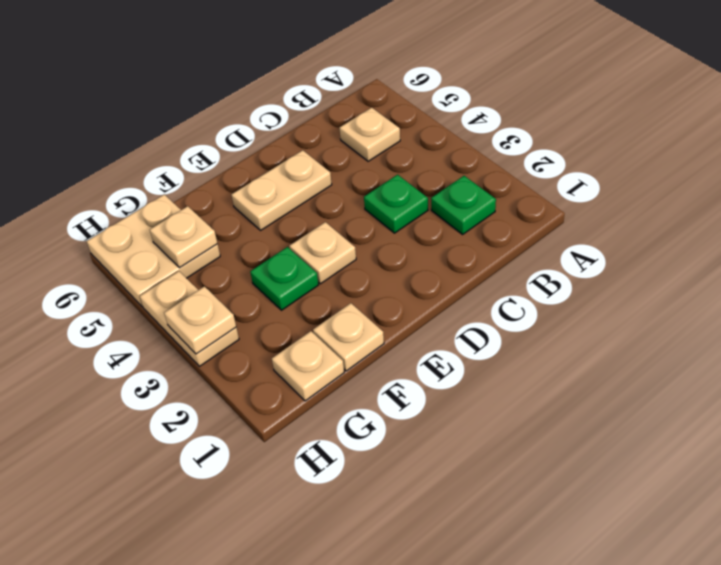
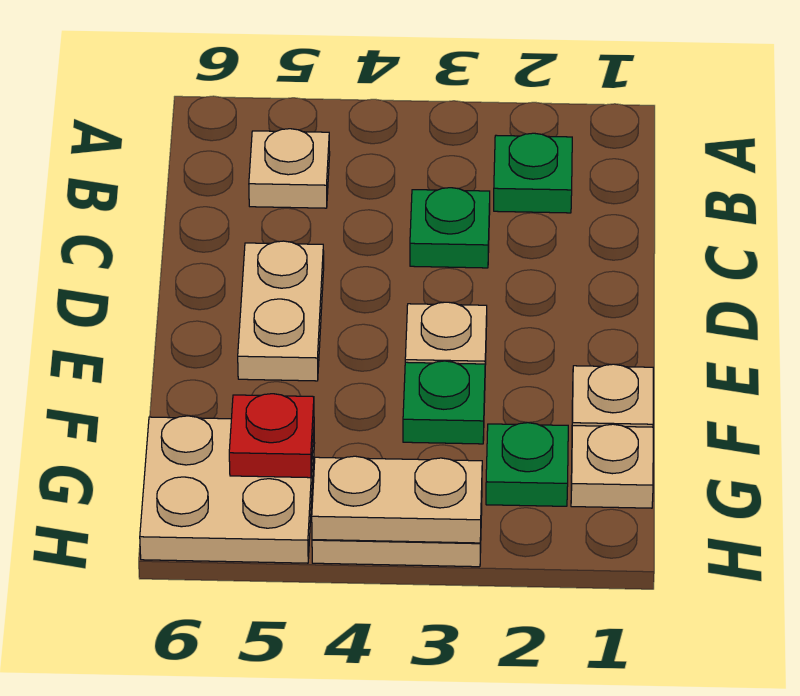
none -> green plate G2 level 1
tan plate G5 level 2 -> red plate G5 level 2
tan plate H3 level 2 -> tan plate H3:H4 level 2

